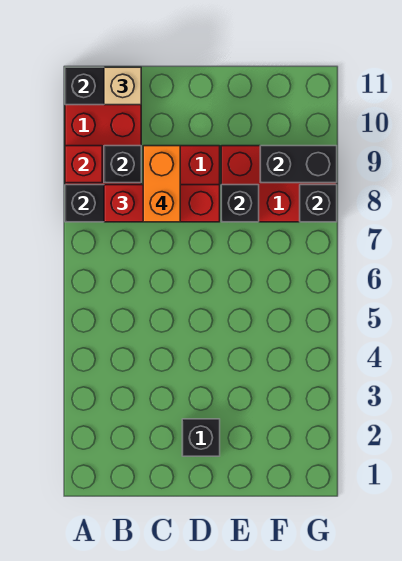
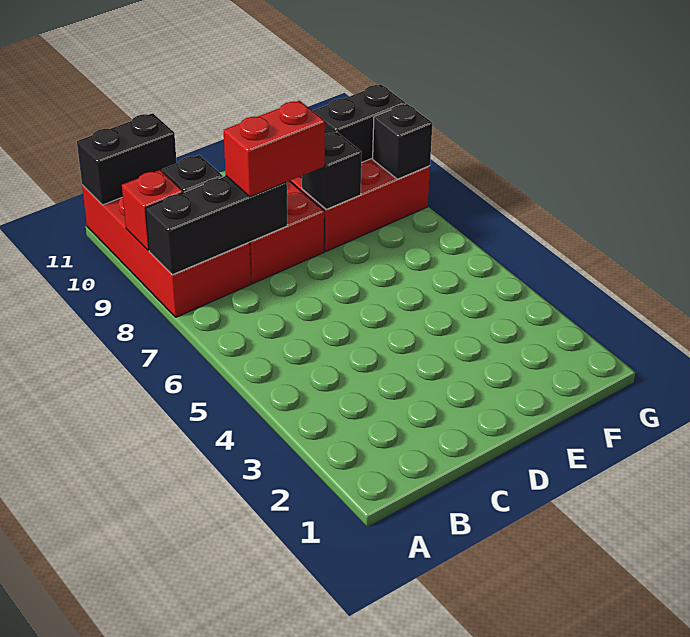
red brick B8:D8 level 3 -> red brick C8:D8 level 3
tan brick B11 level 3 -> none
orange brick C8:C9 level 4 -> none
black brick D2 level 1 -> none

